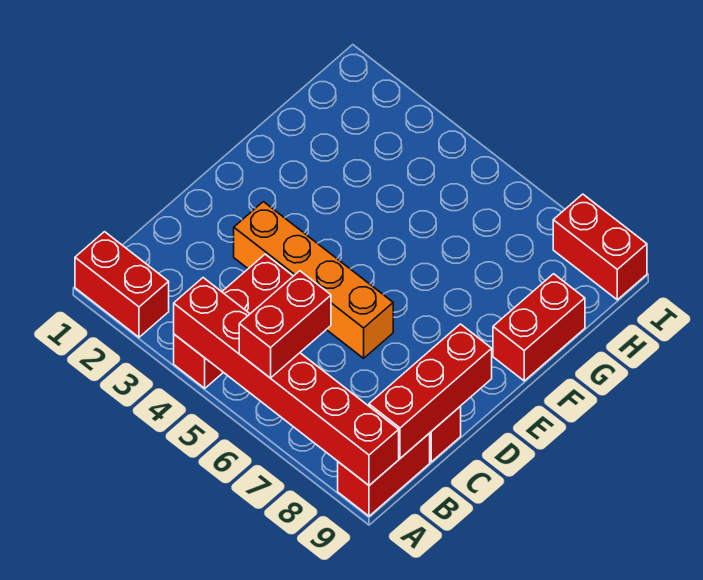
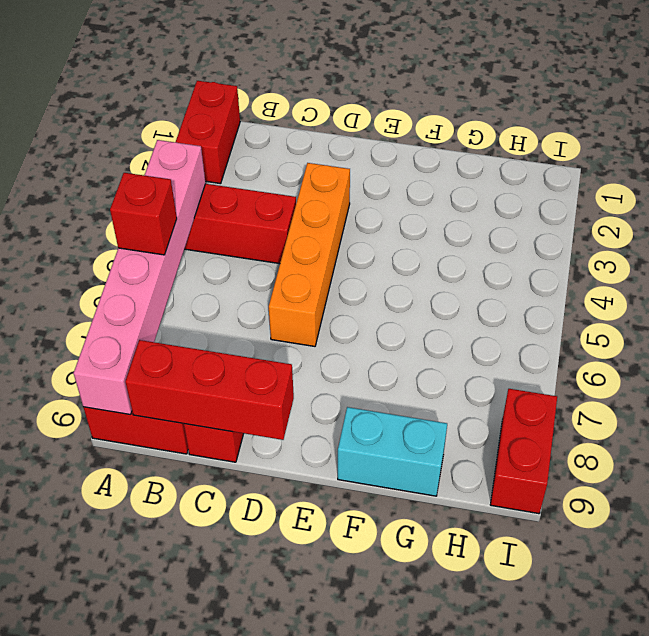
red brick A4:A9 level 2 -> pink brick A4:A9 level 2
red brick A6:B6 level 3 -> red brick A6 level 3
red brick F9:G9 level 1 -> cyan brick F9:G9 level 1

